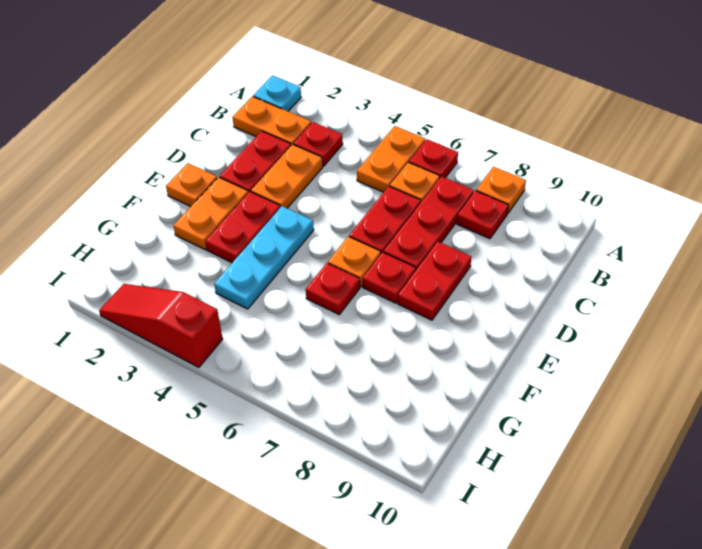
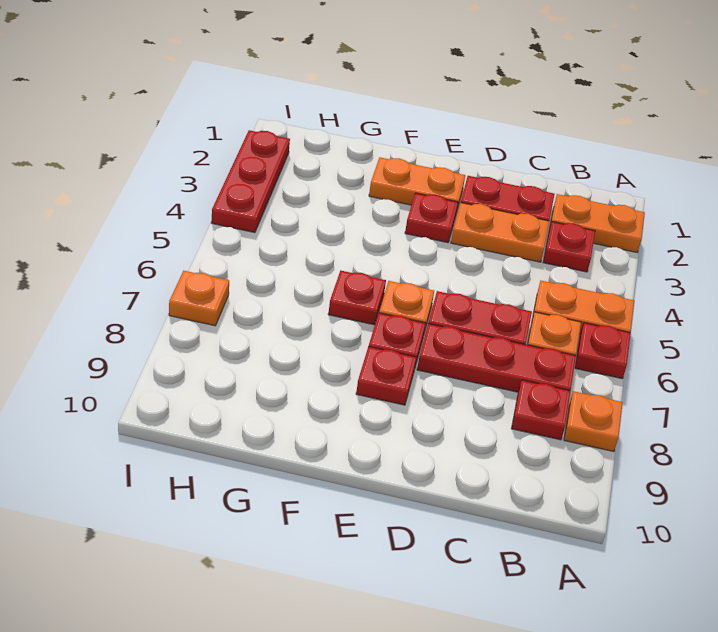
cyan plate A1 level 1 -> none
orange plate B1:B2 level 1 -> orange plate A2:B2 level 1
red plate D8:E8 level 1 -> red plate E8 level 1
orange plate E1 level 1 -> orange plate I7 level 1
red plate E3:F3 level 1 -> red plate E3 level 1
cyan plate E4:G4 level 1 -> none
red slope I2:I4 level 1 top 4 -> red plate I2:I4 level 1

